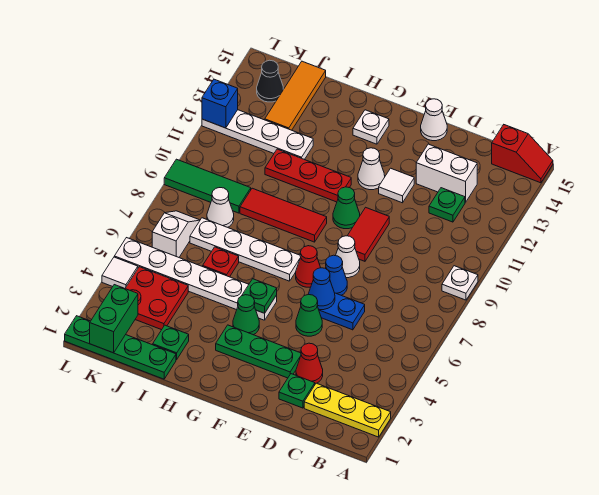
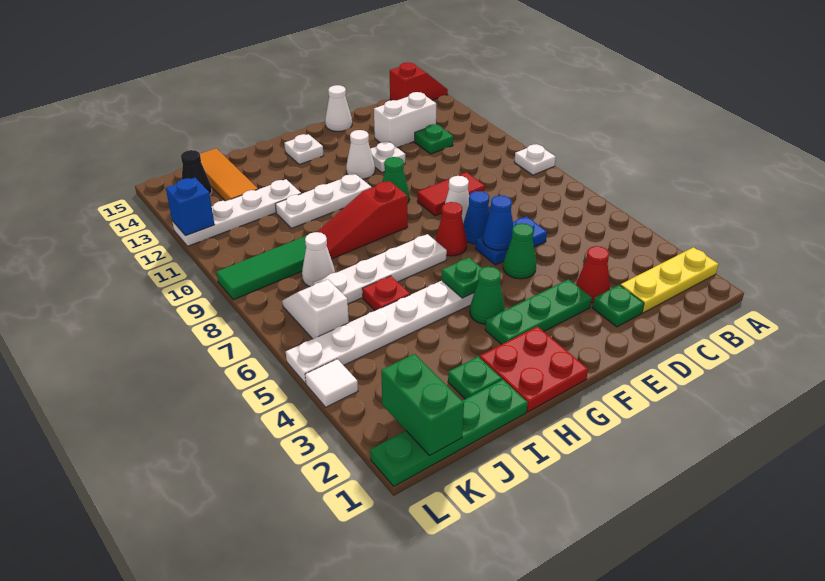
red tile E9:E10 level 1 -> red tile D9:E9 level 1
white tile E12 level 1 -> white plate E12 level 1
red tile G9:I9 level 1 -> red slope G9:I9 level 1 top G
red plate G11:I11 level 1 -> white plate G11:I11 level 1
red plate J3:K4 level 1 -> red plate G1:H2 level 1

